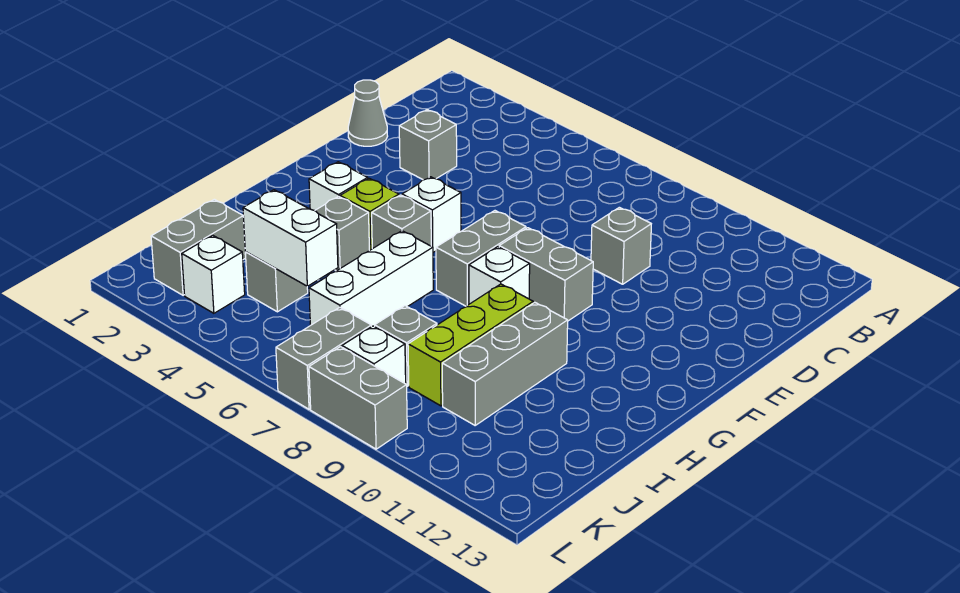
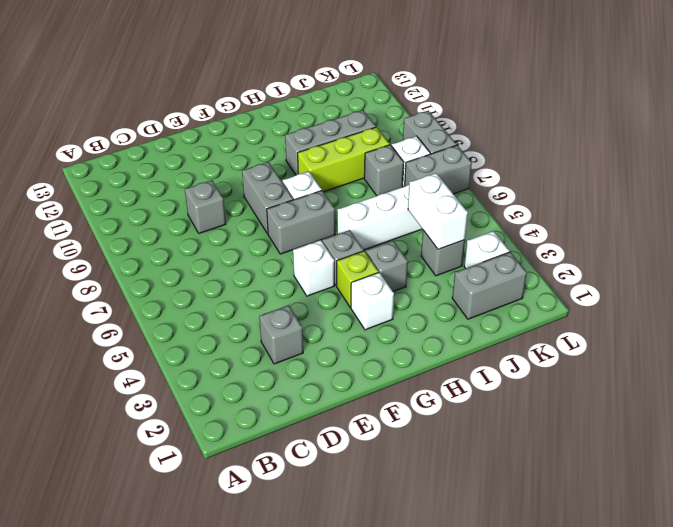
grey cone D1 level 1 -> none

